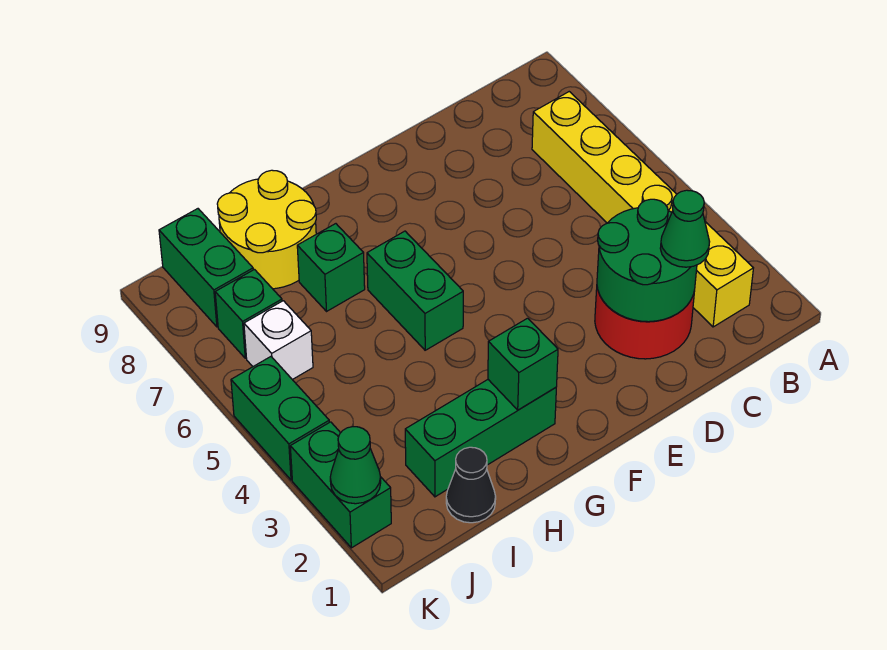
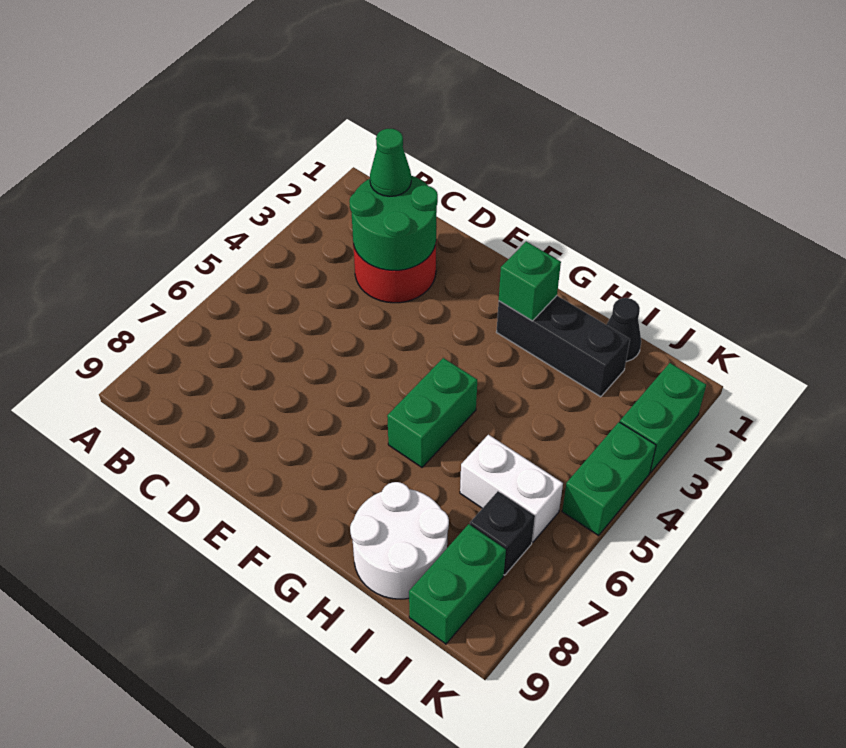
yellow brick B2:B7 level 1 -> none
green brick G2:I2 level 1 -> black brick G2:I2 level 1
green brick H7 level 1 -> none
yellow round brick H8:I9 level 1 -> white round brick H8:I9 level 1
white brick J6 level 1 -> white brick I6:J6 level 1
green brick J7 level 1 -> black brick J7 level 1
green cone K2 level 2 -> none

